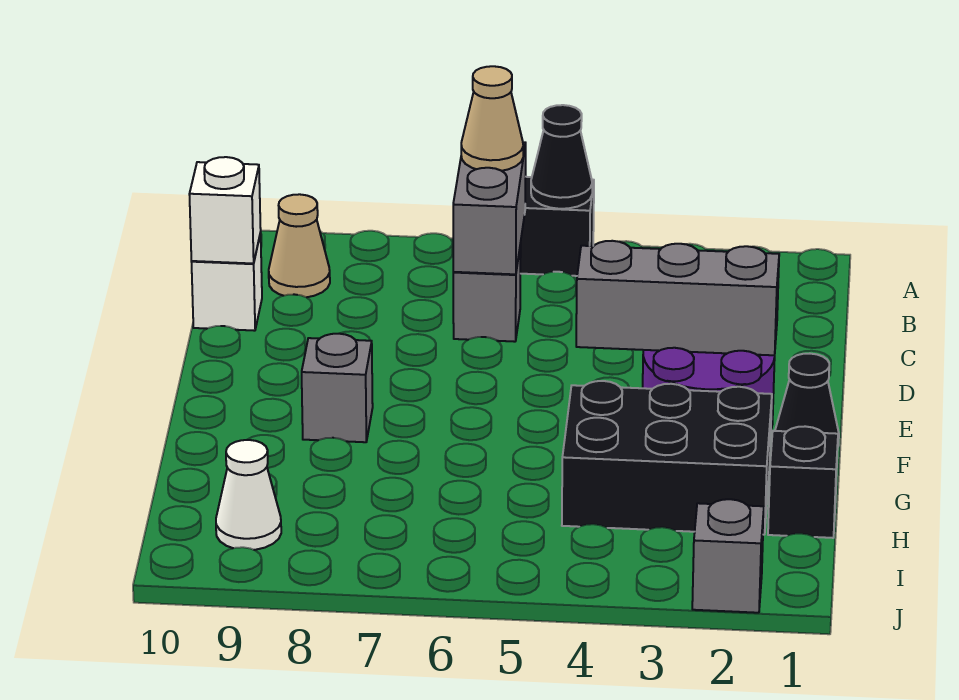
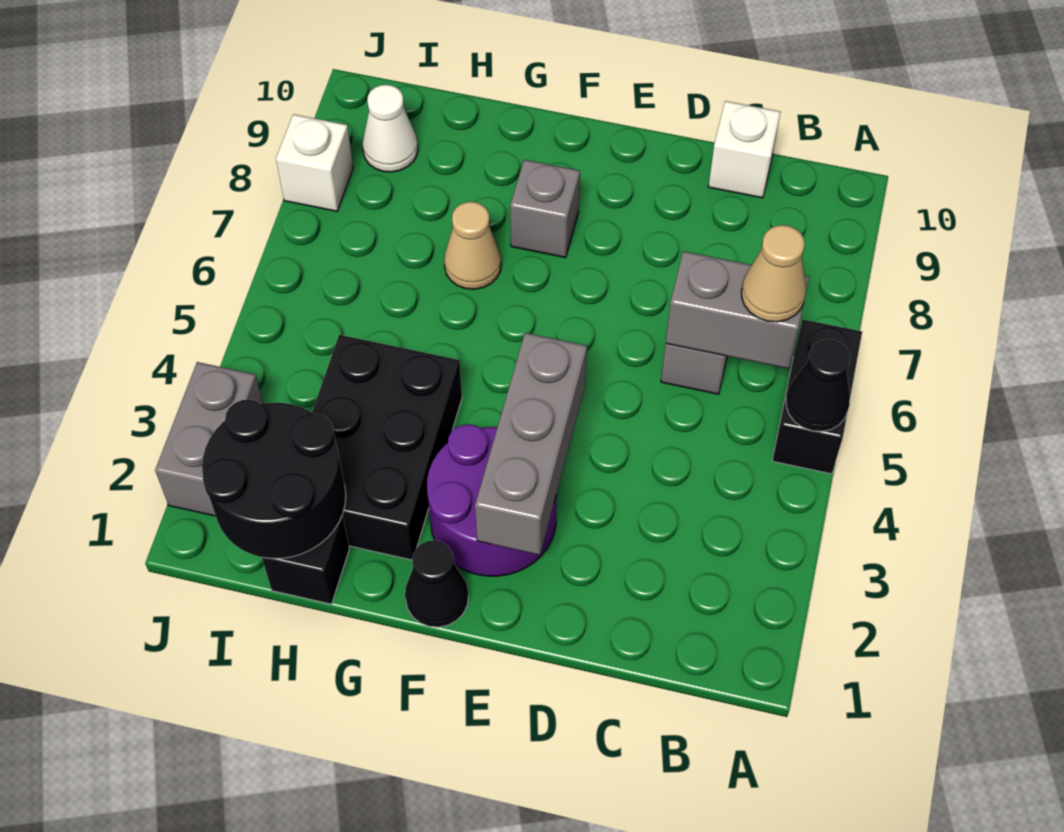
tan cone B9 level 1 -> tan cone G7 level 1
white brick C10 level 2 -> white brick J8 level 1
none -> black round brick H1:I2 level 2
grey brick J2 level 1 -> grey brick J2:J3 level 1

